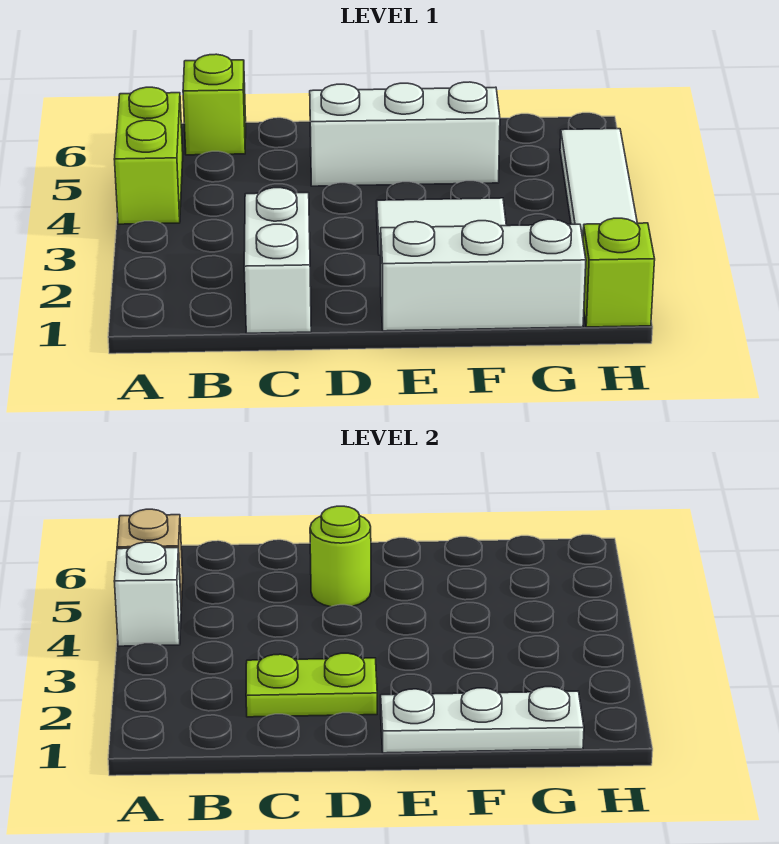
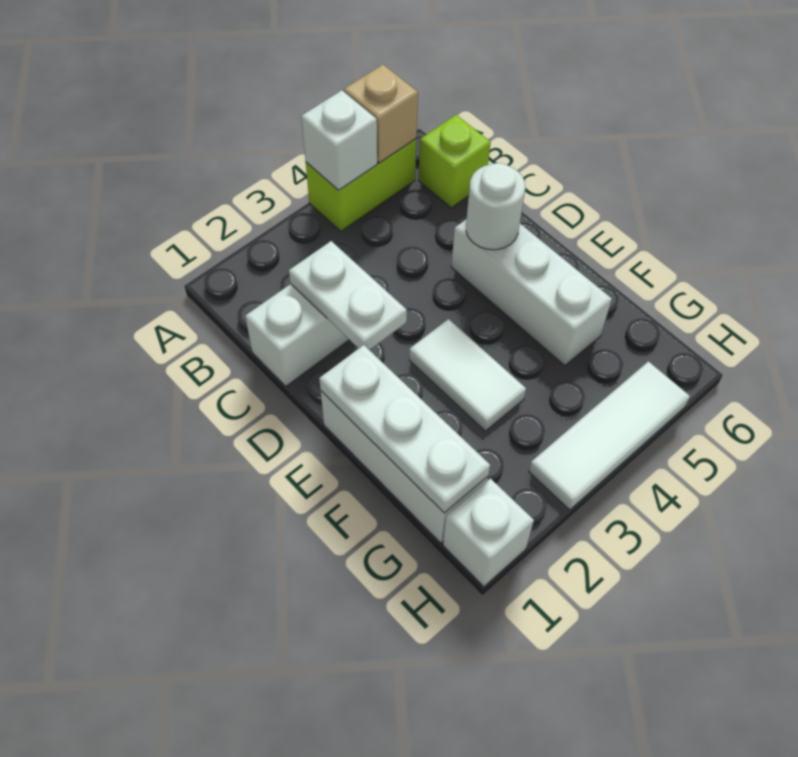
lime plate C2:D2 level 2 -> white plate C2:D2 level 2
lime round brick D5 level 2 -> white round brick D5 level 2
lime brick H1 level 1 -> white brick H1 level 1

